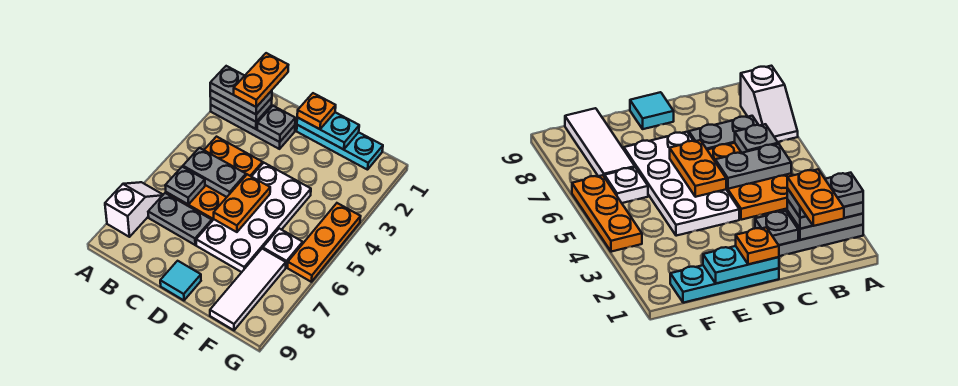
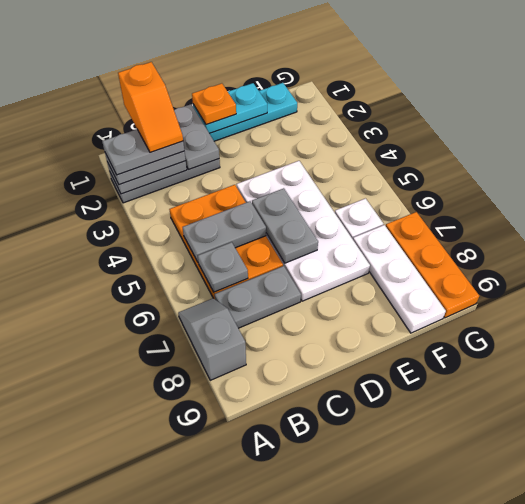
white slope A7:A8 level 1 top 8 -> grey slope A7:A8 level 1 top 8
orange plate B1:B2 level 5 -> orange slope B1:B2 level 5 top 1
grey plate C2 level 2 -> grey plate C1:C2 level 2
orange plate D5:D6 level 2 -> grey plate D5:D6 level 2
cyan tile D9 level 1 -> none
white tile F7:F9 level 1 -> white plate F7:F9 level 1
orange plate G4:G6 level 1 -> orange plate G7:G9 level 1

